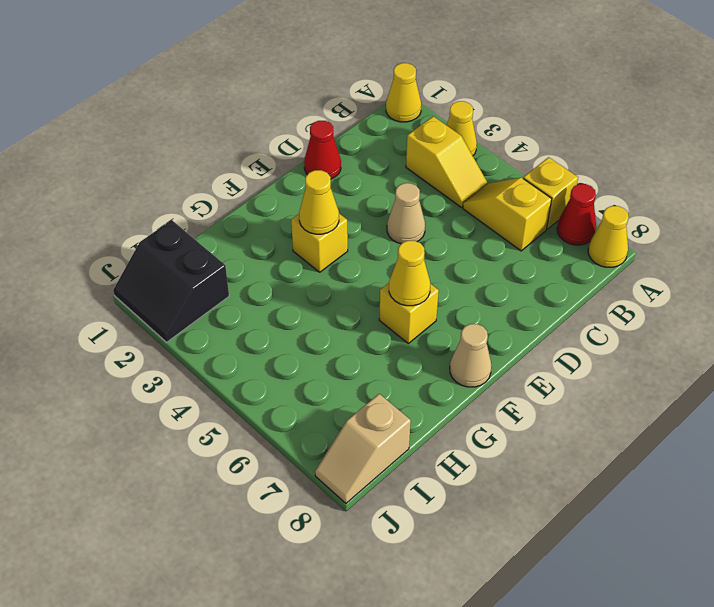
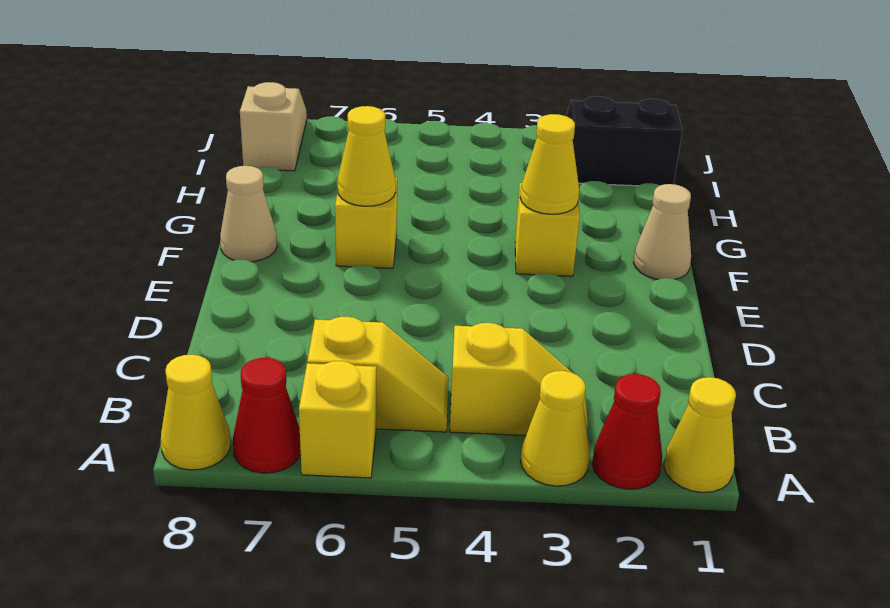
yellow slope B3:B4 level 1 top 3 -> yellow slope B3:B4 level 1 top 4
red cone D1 level 1 -> red cone A2 level 1
tan cone D4 level 1 -> tan cone F1 level 1

